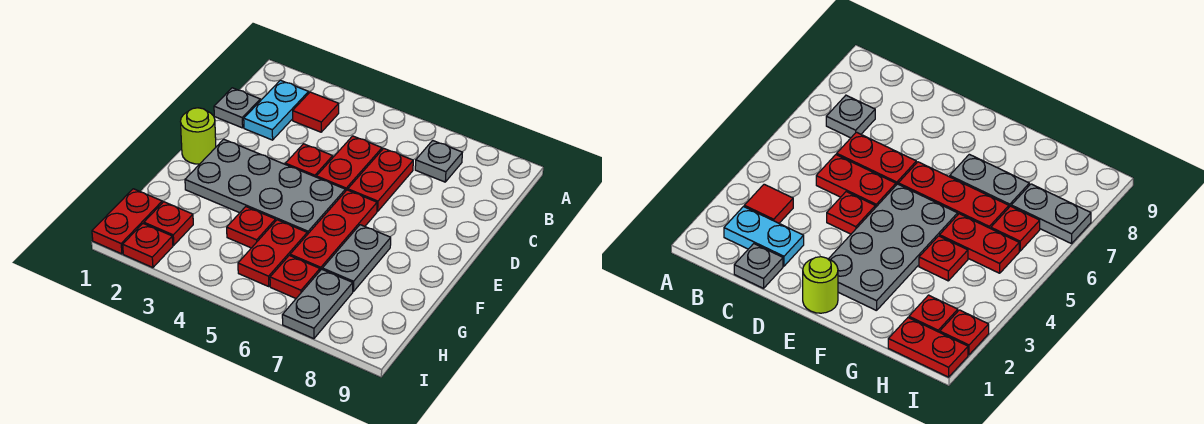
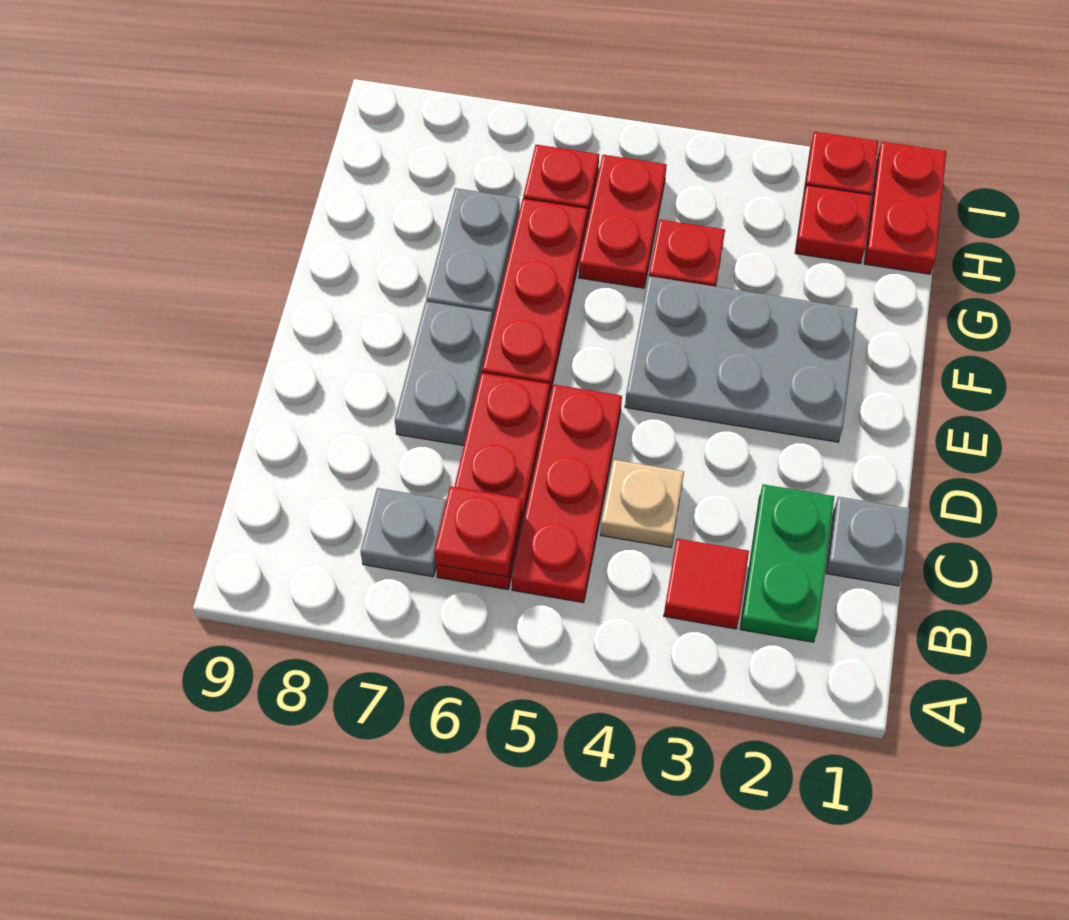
cyan plate B2:C2 level 1 -> green plate B2:C2 level 1
none -> tan plate C4 level 1
red plate C5:D5 level 1 -> red plate B5:D5 level 1
red plate C6:D6 level 1 -> red plate B6:D6 level 1
red plate D4 level 1 -> red plate B6 level 2
lime round brick E1 level 1 -> none
grey plate E2:F5 level 1 -> grey plate E2:F4 level 1
grey plate H7:I7 level 1 -> grey plate D7:E7 level 1

